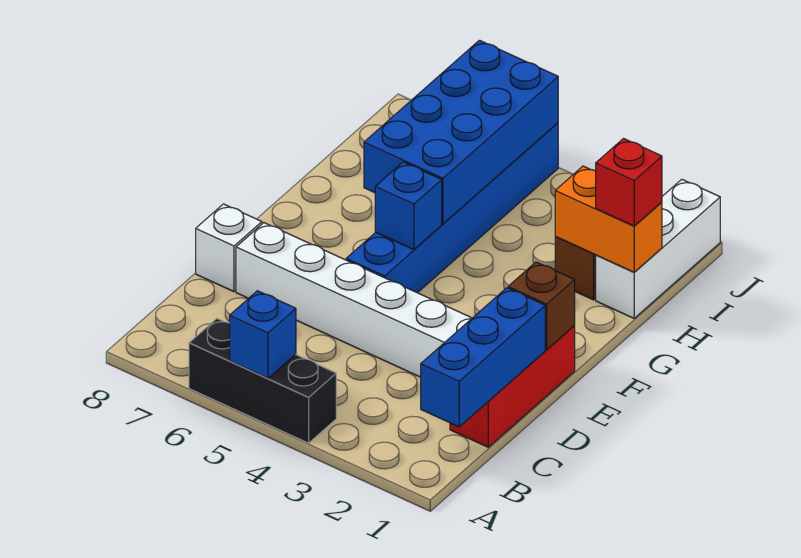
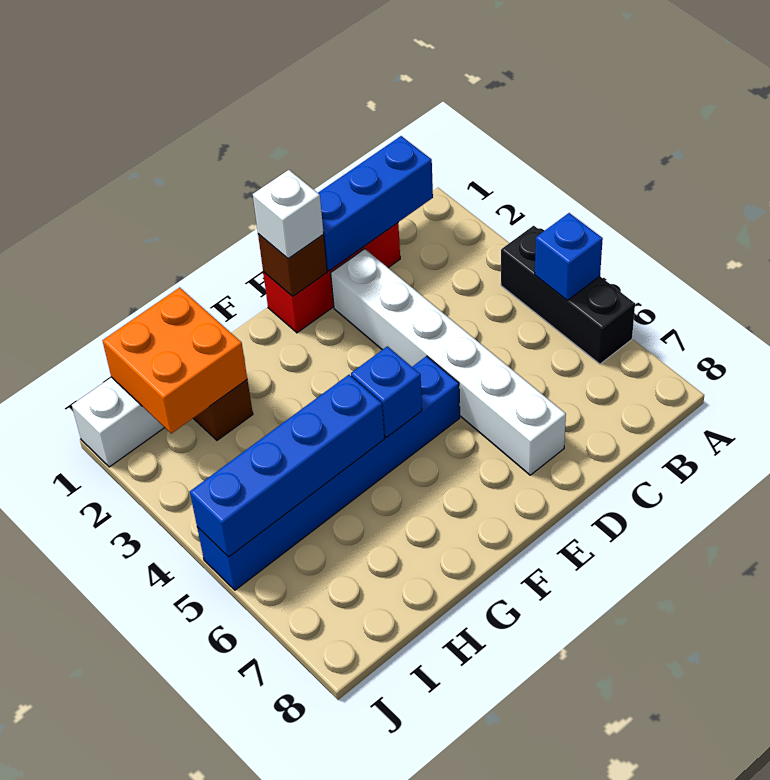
white brick D8 level 1 -> white brick E1 level 3
blue brick G5:J6 level 2 -> blue brick G5:J5 level 2
orange brick H1:H2 level 2 -> orange brick H1:I2 level 2
red brick H1 level 3 -> none

